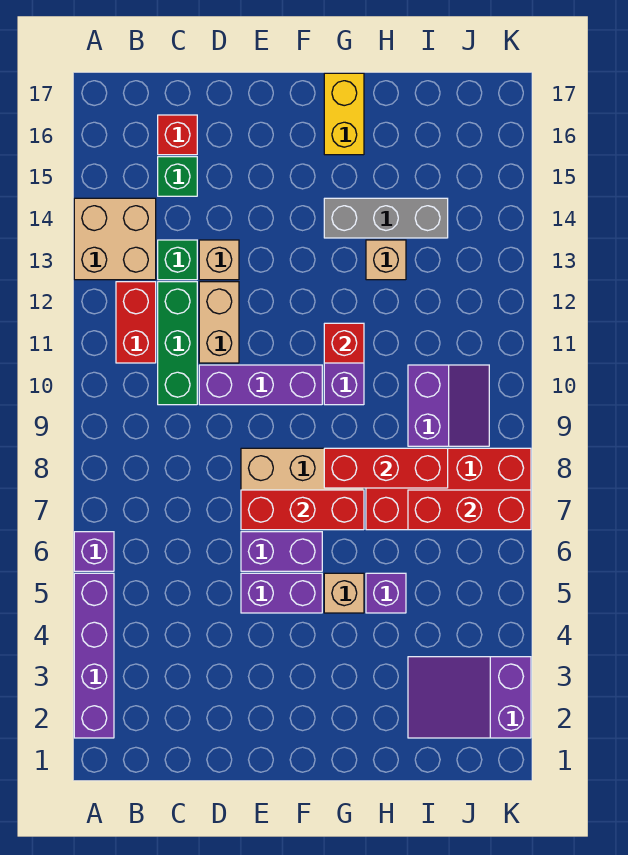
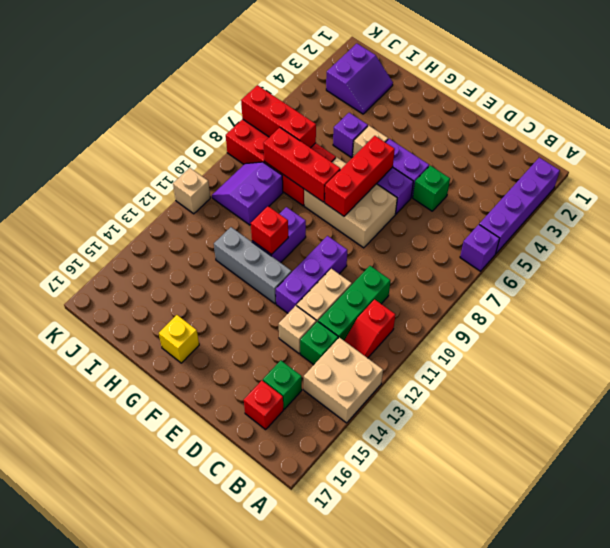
red brick B11:B12 level 1 -> red slope B11:B12 level 1 top 11
none -> green brick D5 level 1
purple brick D10:F10 level 1 -> purple brick E10:E12 level 1
red brick E7:G7 level 2 -> red brick F6:F8 level 2
grey brick G14:I14 level 1 -> grey brick F12:H12 level 1
yellow brick G16:G17 level 1 -> yellow brick G16 level 1
tan brick H13 level 1 -> tan brick K11 level 1
purple slope I2:K3 level 1 top K -> purple slope I2:J3 level 1 top J

